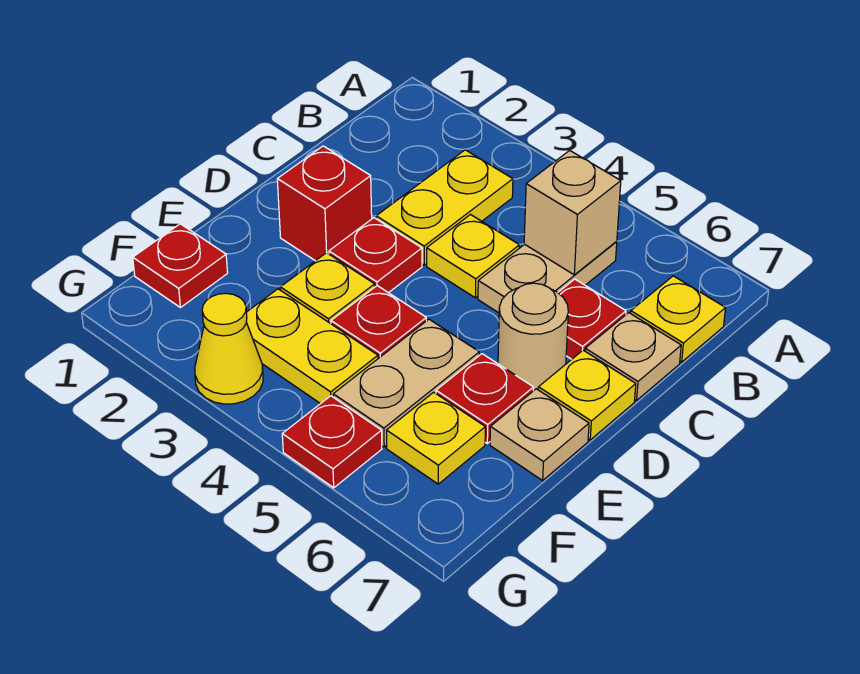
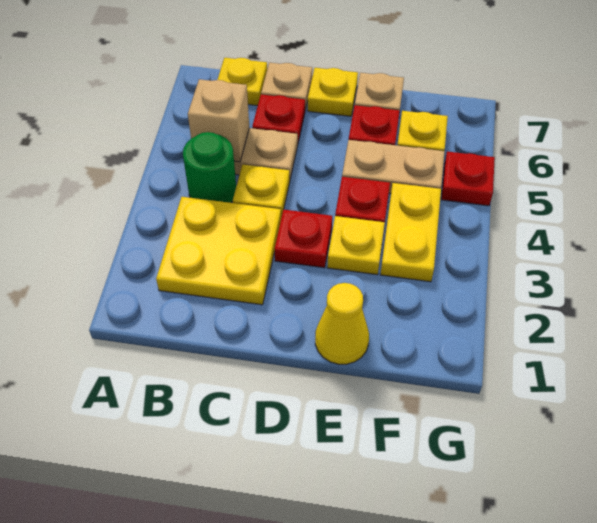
yellow plate B3:C3 level 1 -> yellow plate B2:C3 level 1
none -> green round brick B4 level 1
red brick D2 level 1 -> none
tan round brick D6 level 1 -> none
red plate F1 level 1 -> none
yellow cone G3 level 1 -> yellow cone E1 level 1

